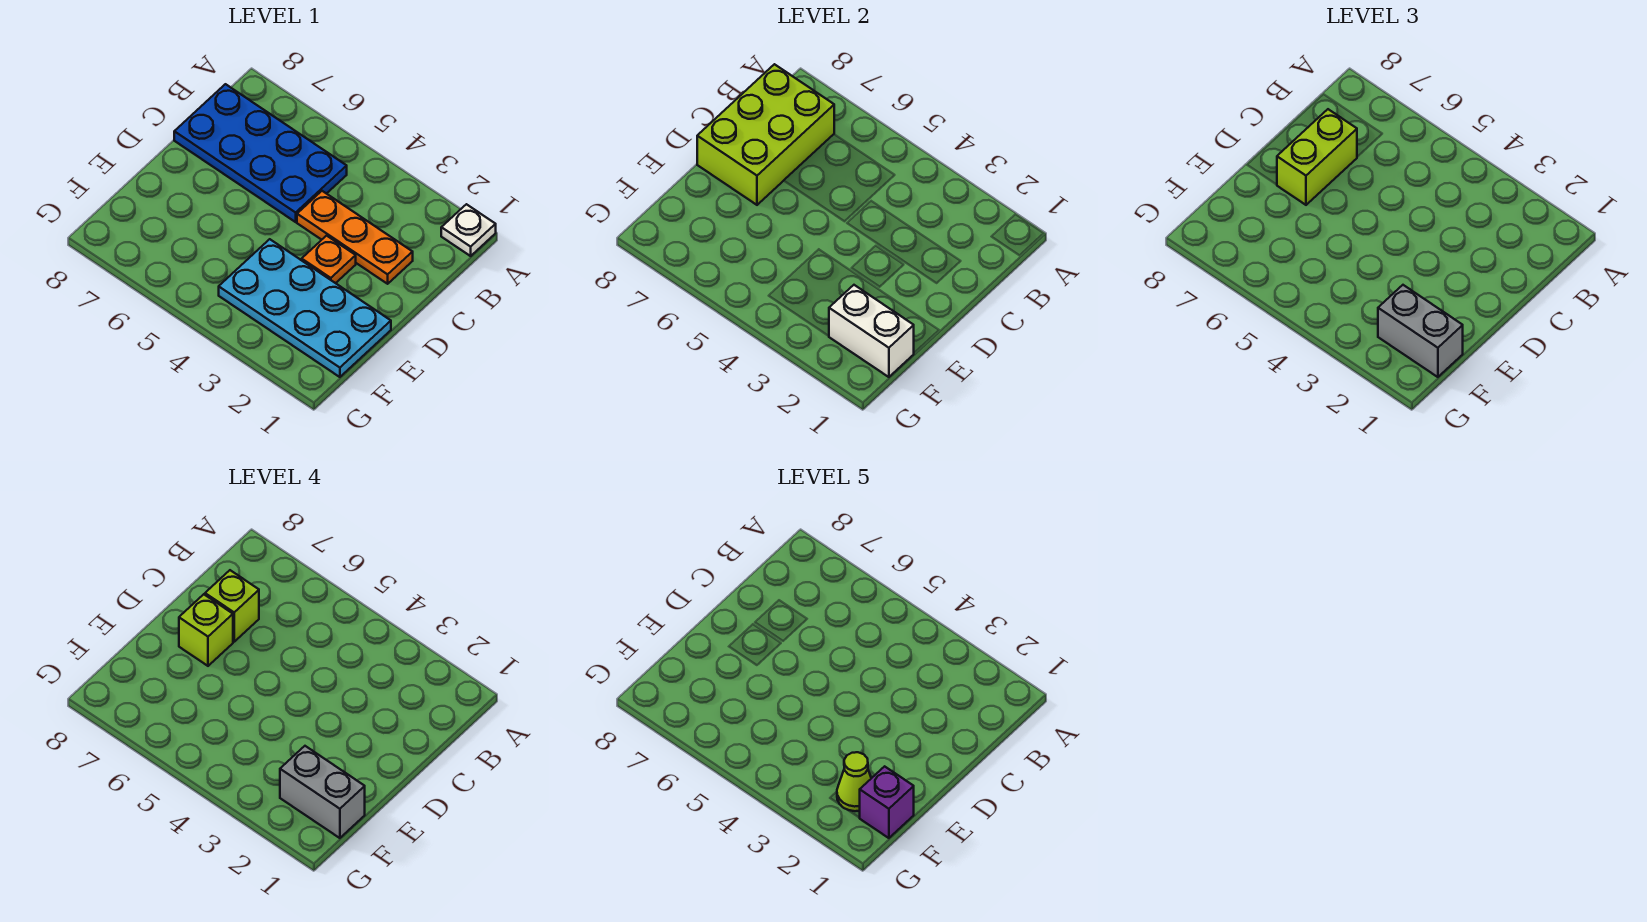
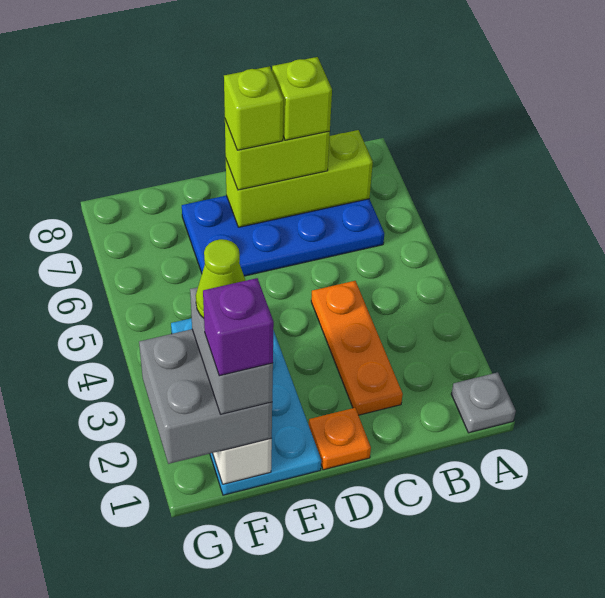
white plate A1 level 1 -> grey plate A1 level 1
blue plate B5:C8 level 1 -> blue plate B6:E7 level 1
lime brick B7:D8 level 2 -> lime brick B7:D7 level 2
orange plate D3 level 1 -> orange plate D1 level 1
grey brick F1:F2 level 3 -> grey brick F1:G2 level 3

